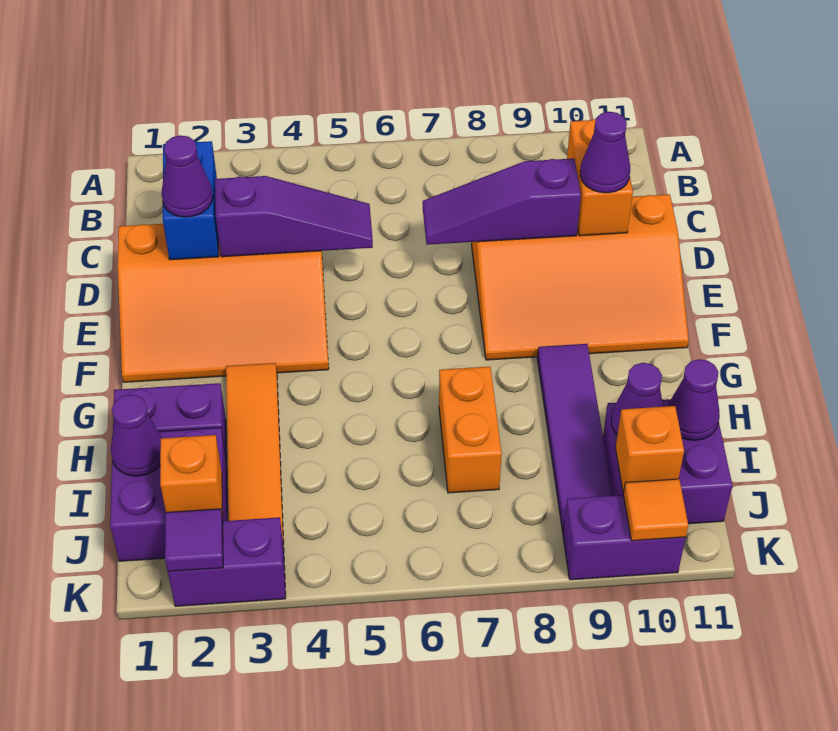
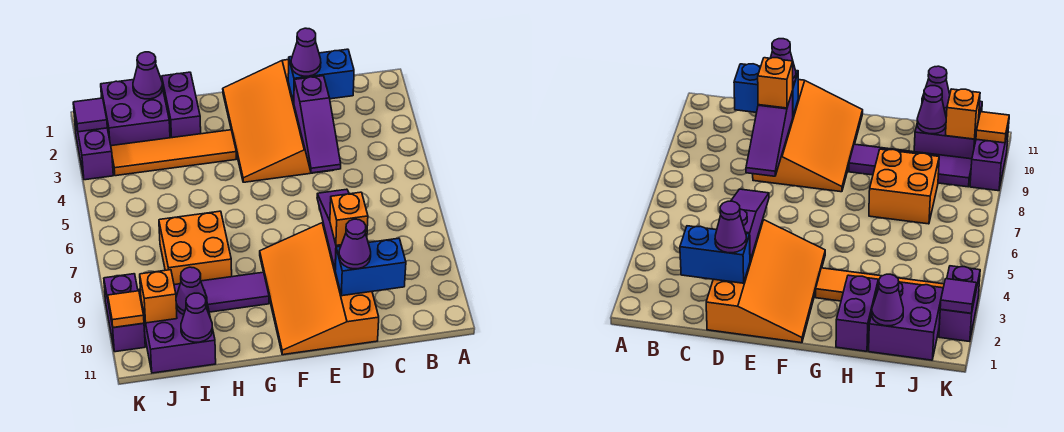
orange brick C10:D10 level 2 -> blue brick C10:D10 level 2
orange brick H7:I7 level 1 -> orange brick H7:I8 level 1
orange brick J2 level 2 -> orange brick D9 level 3

